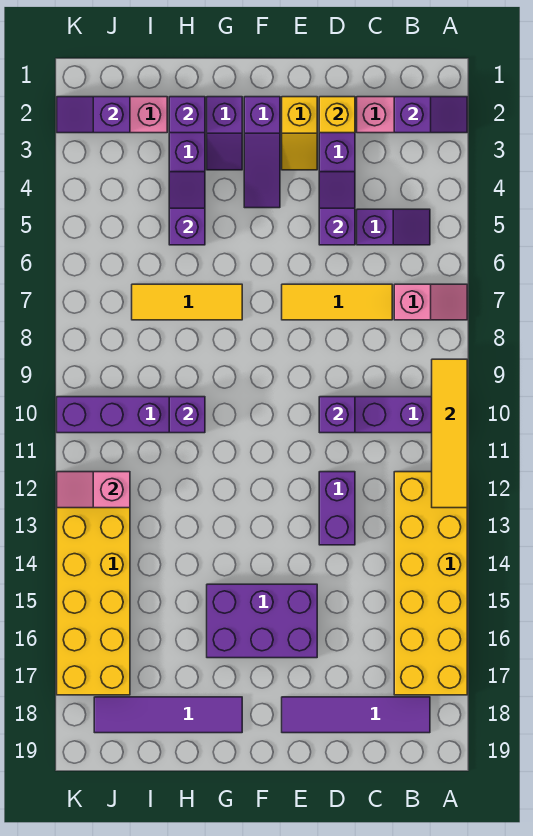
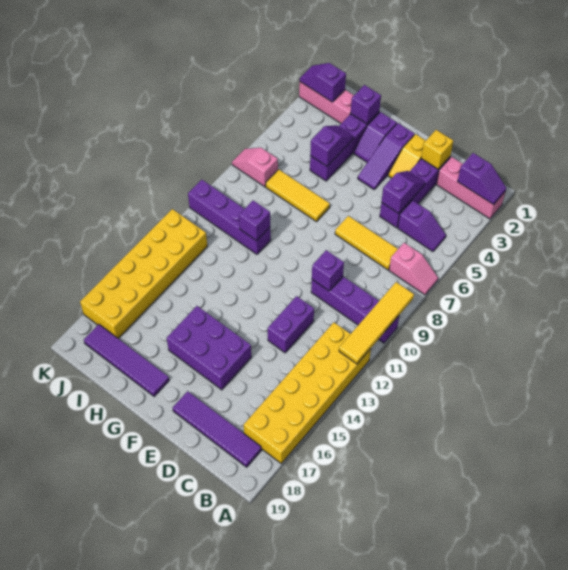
pink slope J12:K12 level 2 top J -> pink slope J7:K7 level 1 top J

